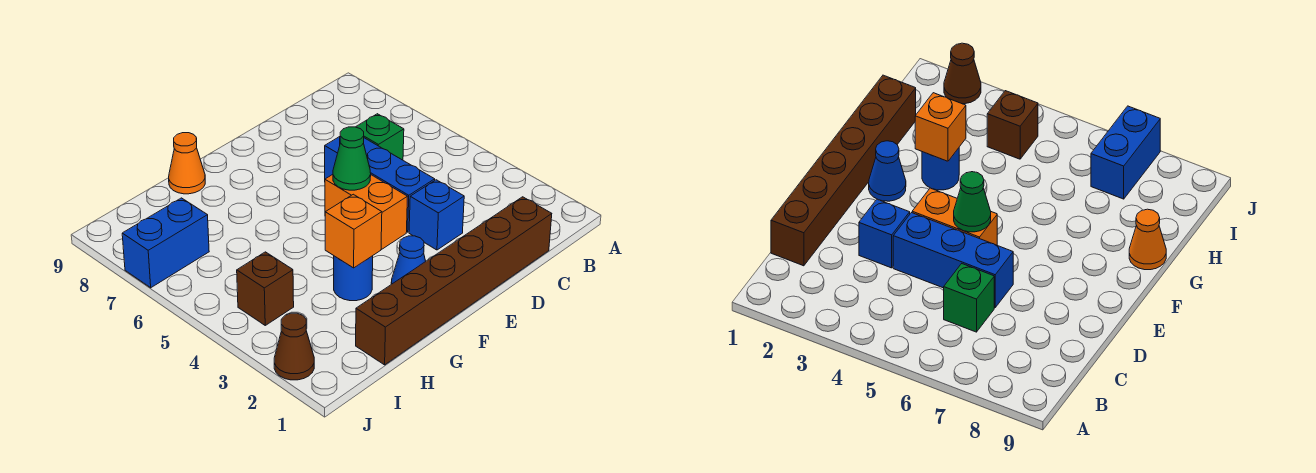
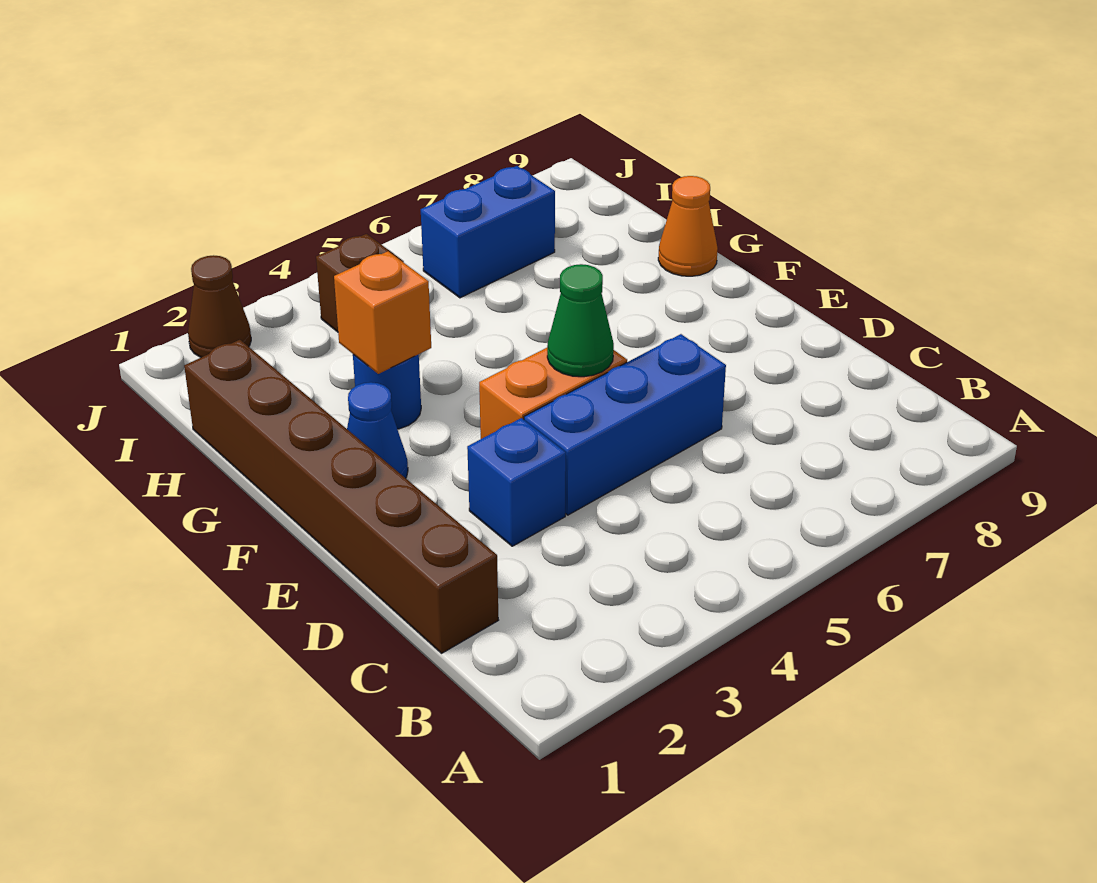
green brick C6 level 1 -> none
blue brick I7:J7 level 1 -> blue brick I6:I7 level 1

